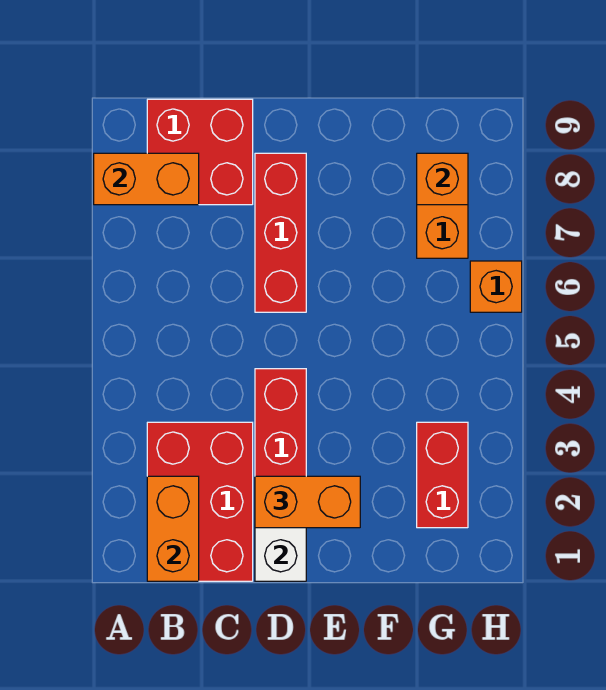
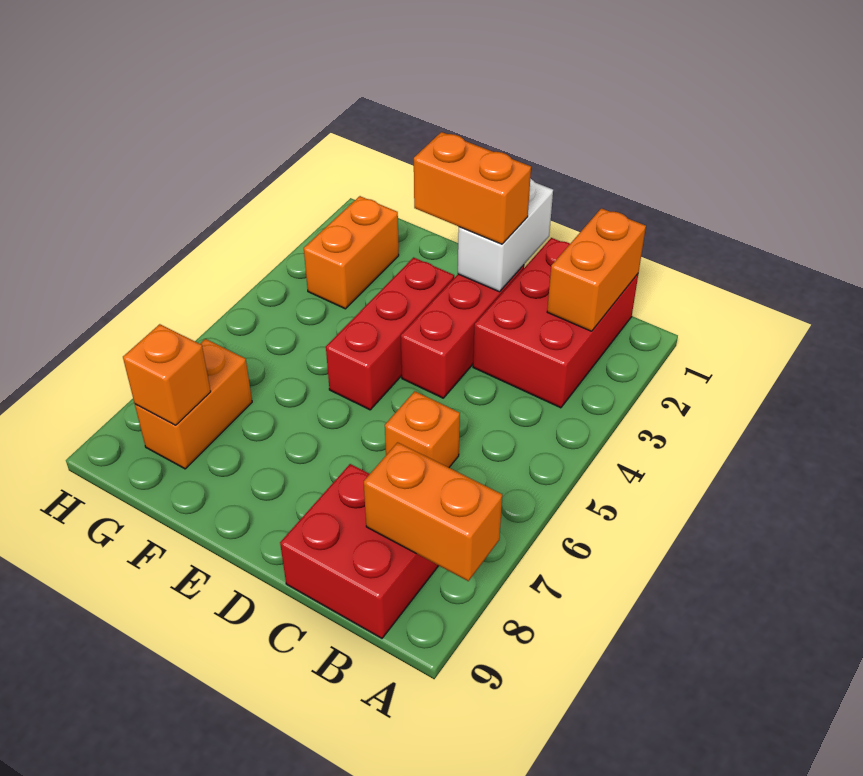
red brick D6:D8 level 1 -> red brick E3:E5 level 1
red brick G2:G3 level 1 -> orange brick G2:G3 level 1
orange brick H6 level 1 -> orange brick C6 level 1

